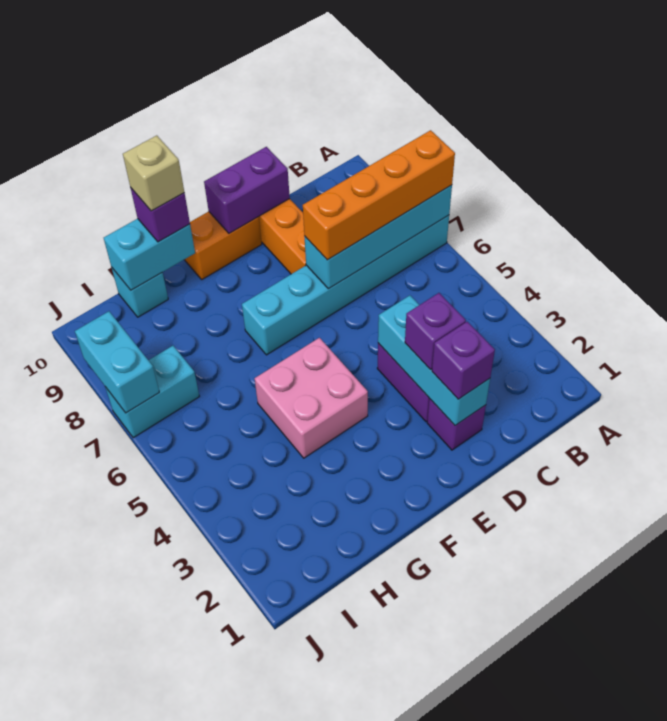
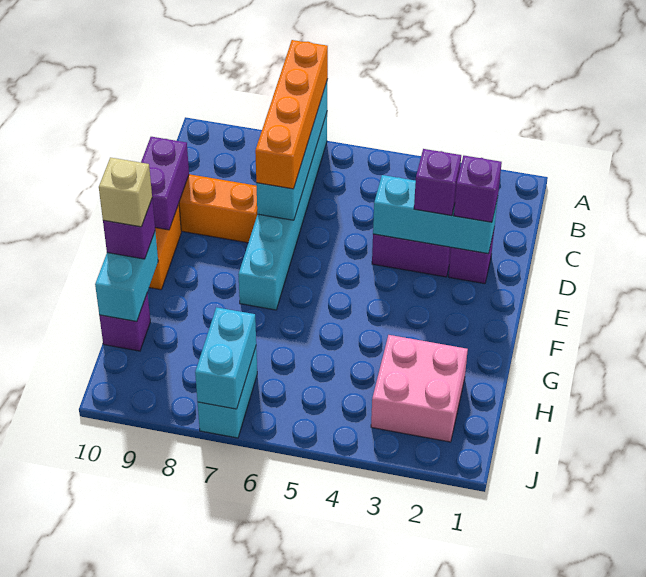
pink brick F4:G5 level 1 -> pink brick H2:I3 level 1
cyan brick H10 level 1 -> purple brick H10 level 1
cyan brick J7:J8 level 2 -> cyan brick I7:J7 level 2

